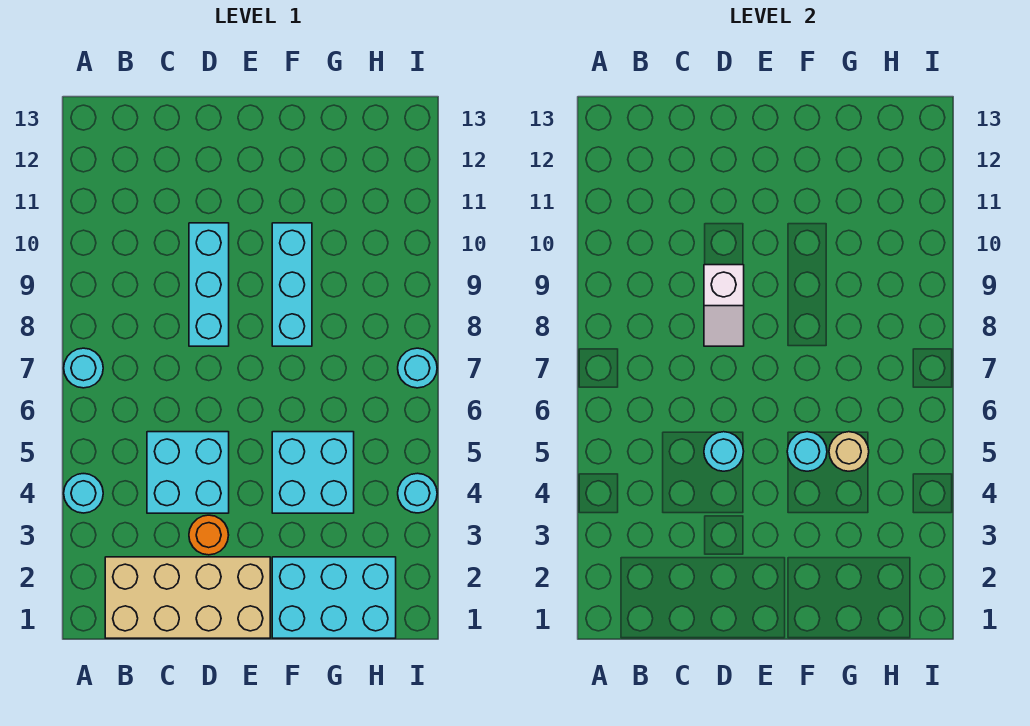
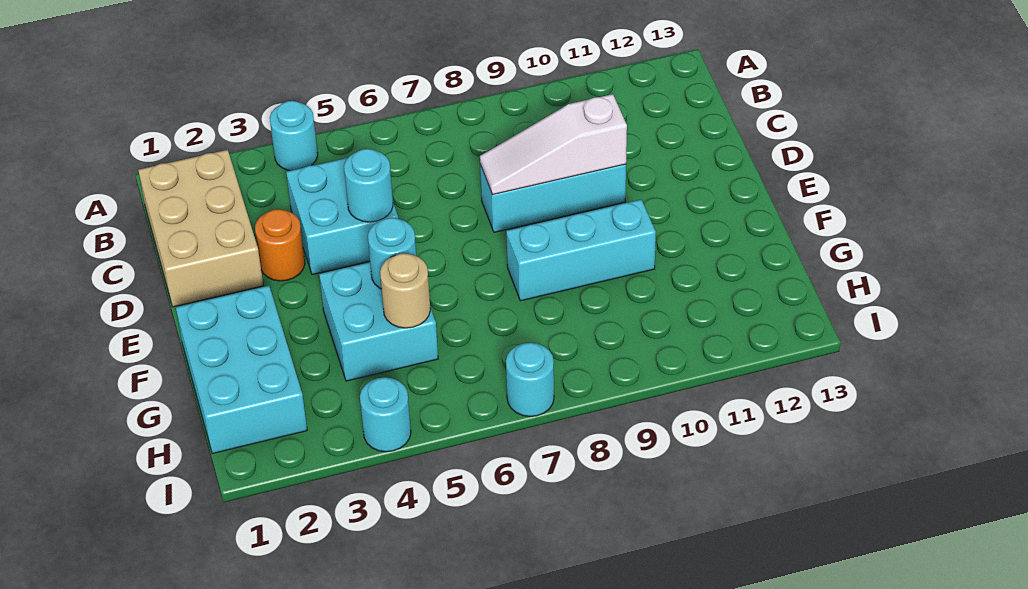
cyan round brick A7 level 1 -> none
tan brick B1:E2 level 1 -> tan brick B1:D2 level 1
white slope D8:D9 level 2 top 9 -> white slope D8:D10 level 2 top 10

